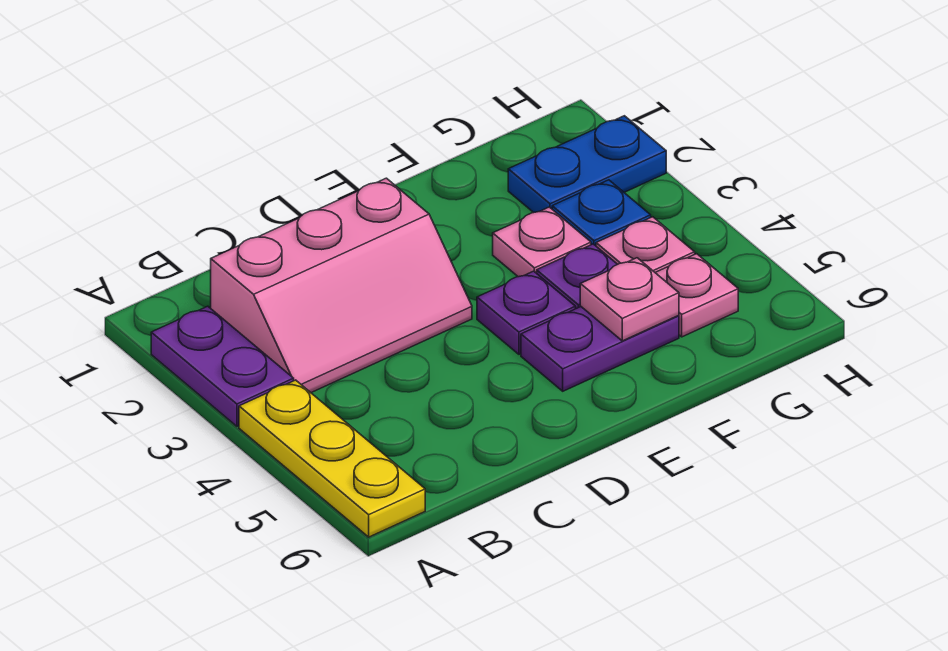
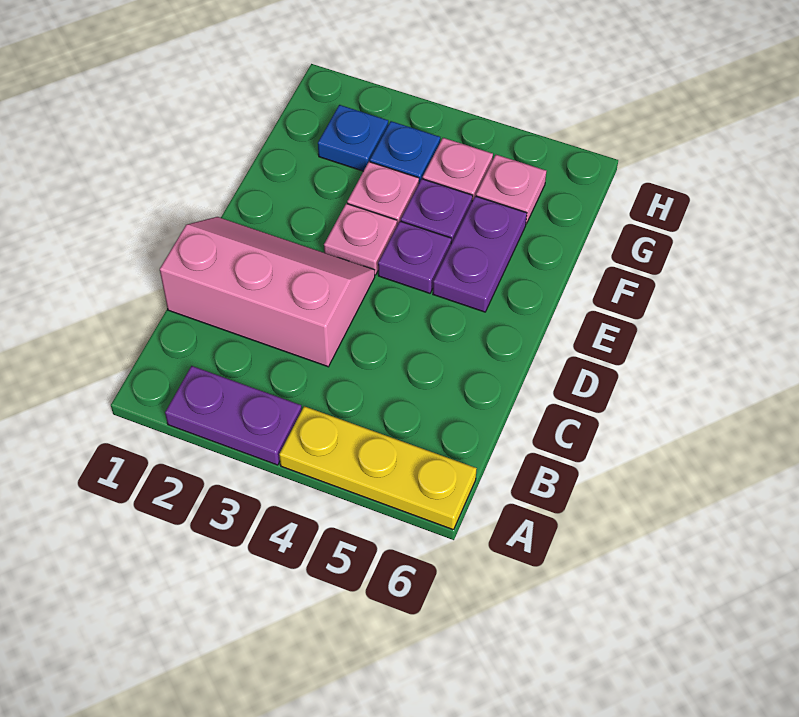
pink slope B2:D3 level 1 top 2 -> pink slope C1:D3 level 1 top C
pink plate F5 level 2 -> pink plate E3 level 1
blue plate G2:H2 level 1 -> blue plate G2 level 1

